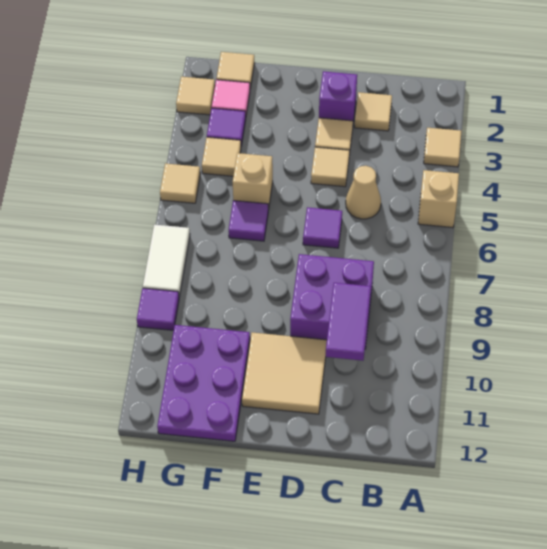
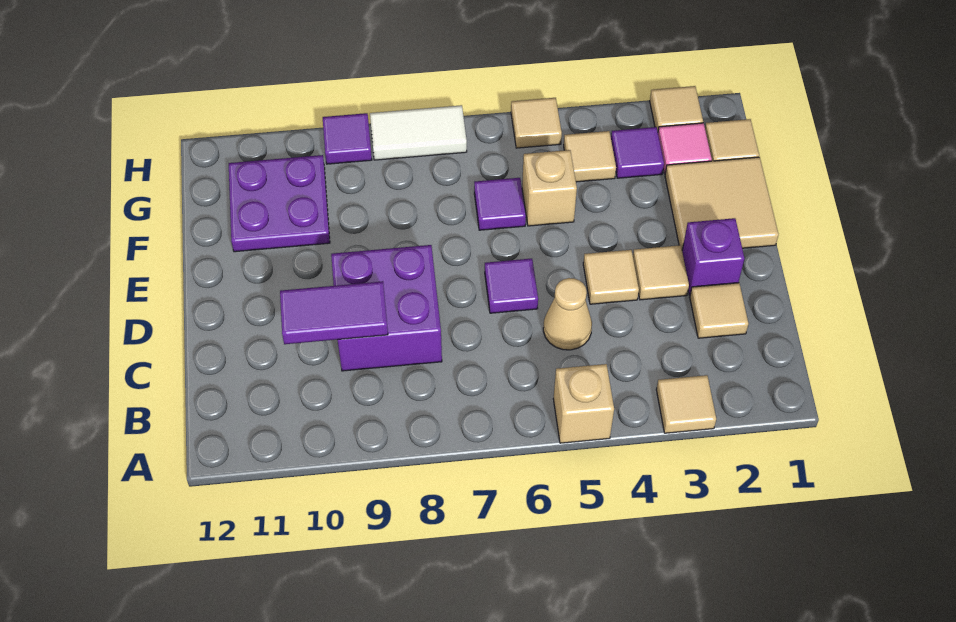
tan tile D10:E11 level 1 -> tan tile E1:F2 level 1
purple plate F10:G12 level 1 -> purple plate F10:G11 level 1

